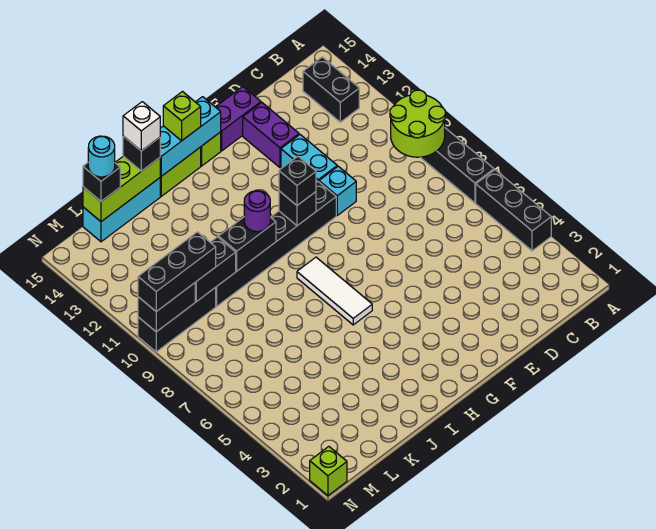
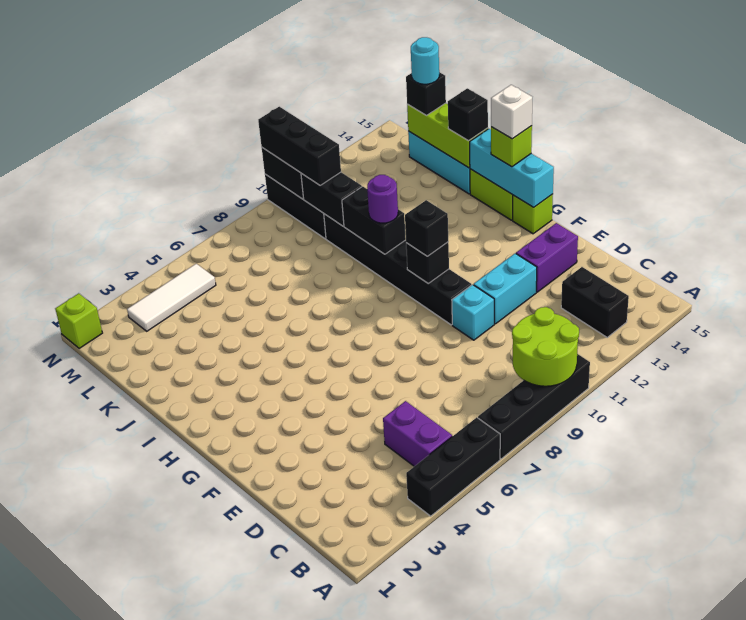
black brick B13:B14 level 1 -> black brick B13:C13 level 1
purple brick E15:F15 level 1 -> purple brick B5:C5 level 1
white tile H6:H8 level 1 -> white tile M3:M5 level 1
white brick J15 level 4 -> white brick H15 level 4

